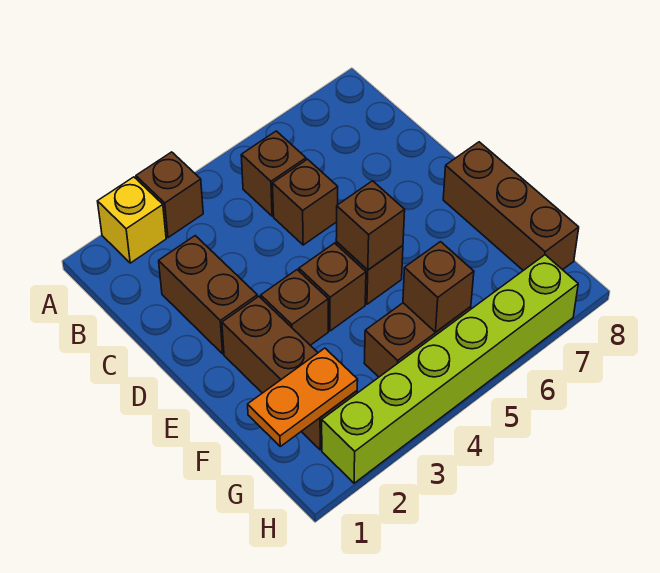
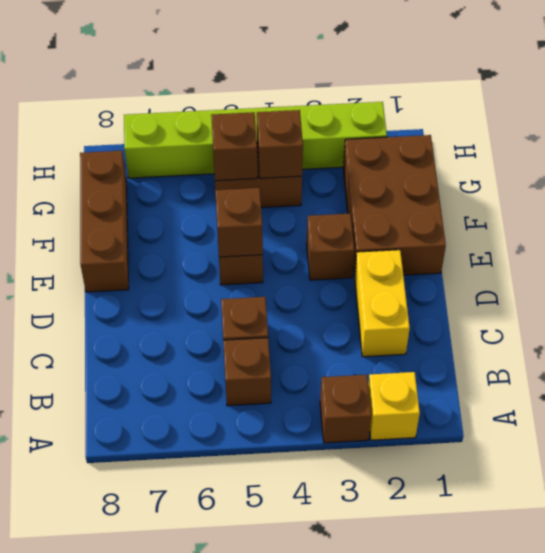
brown brick C2:D2 level 1 -> yellow brick C2:D2 level 1
brown brick E2:G2 level 1 -> brown brick E1:G2 level 1
brown brick E4 level 1 -> brown brick G4 level 2
orange plate G1:G2 level 2 -> none

